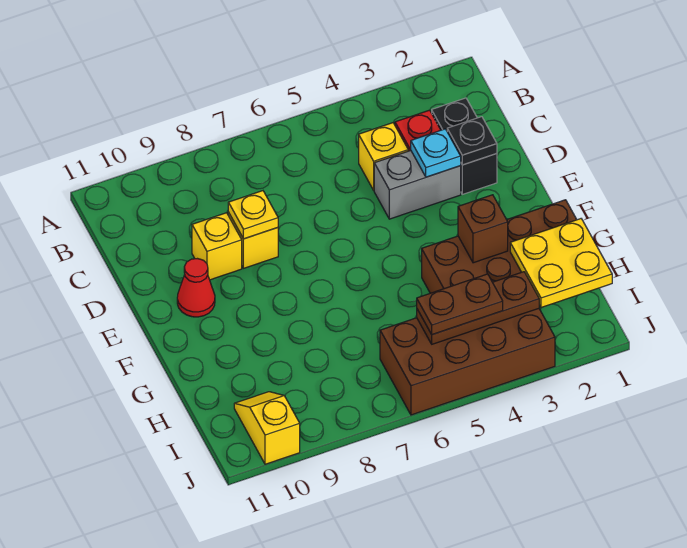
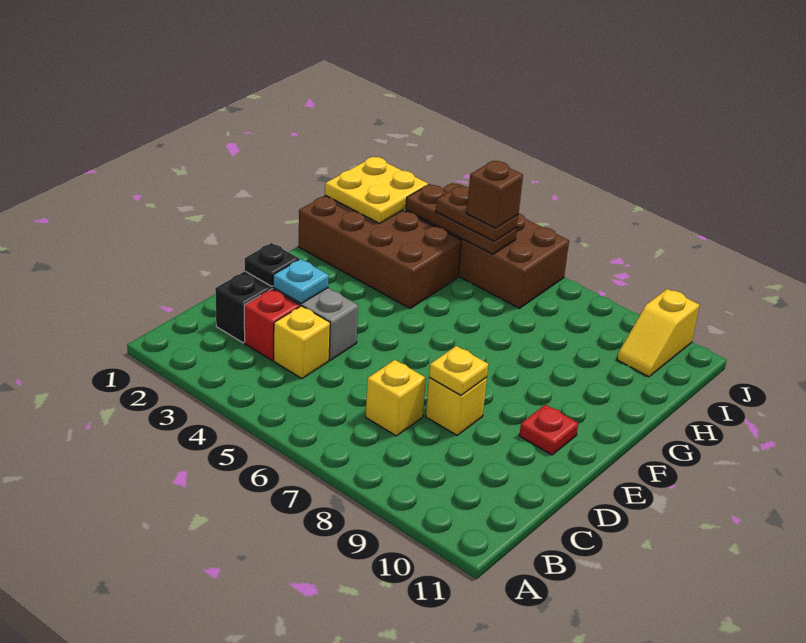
yellow brick D9 level 1 -> yellow brick C7 level 1
red cone E10 level 1 -> red plate E10 level 1
brown brick G3 level 2 -> brown brick I5 level 4

